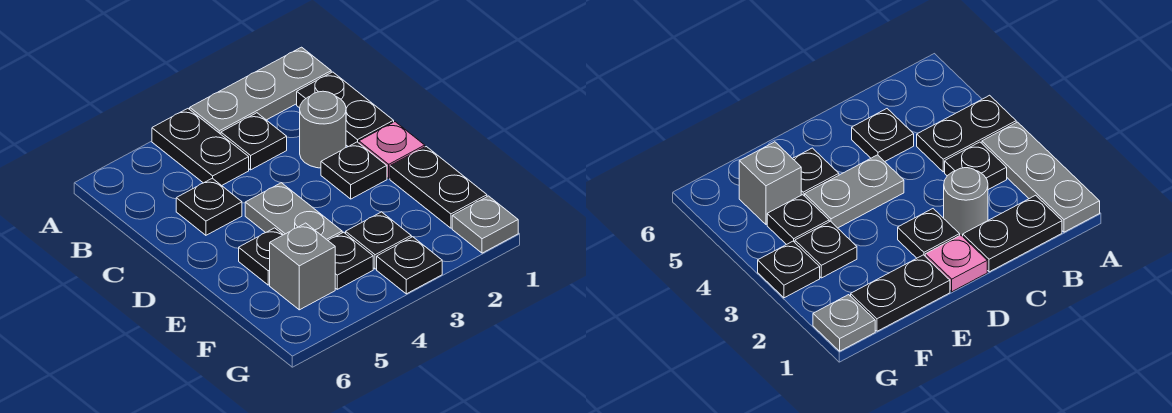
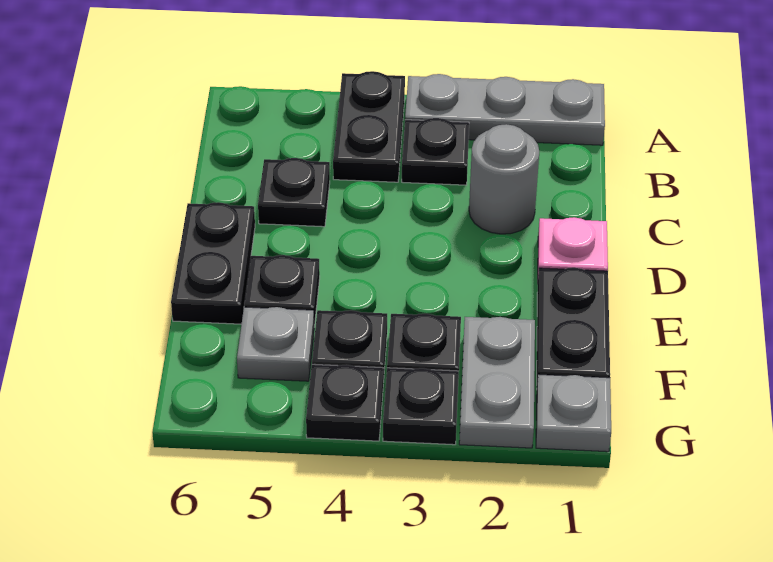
black plate B1:C1 level 1 -> black plate D6:E6 level 1
black plate D2 level 1 -> black plate G4 level 1
grey plate D4:E4 level 1 -> grey plate F2:G2 level 1
grey brick F5 level 1 -> grey plate F5 level 1

